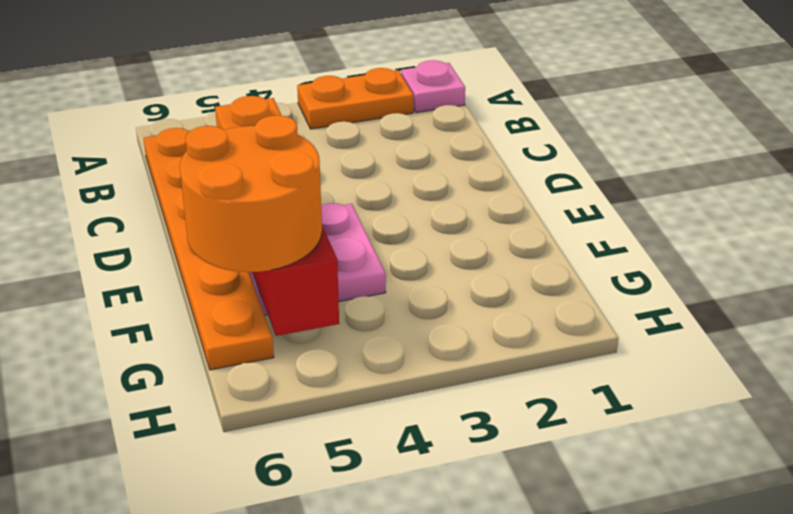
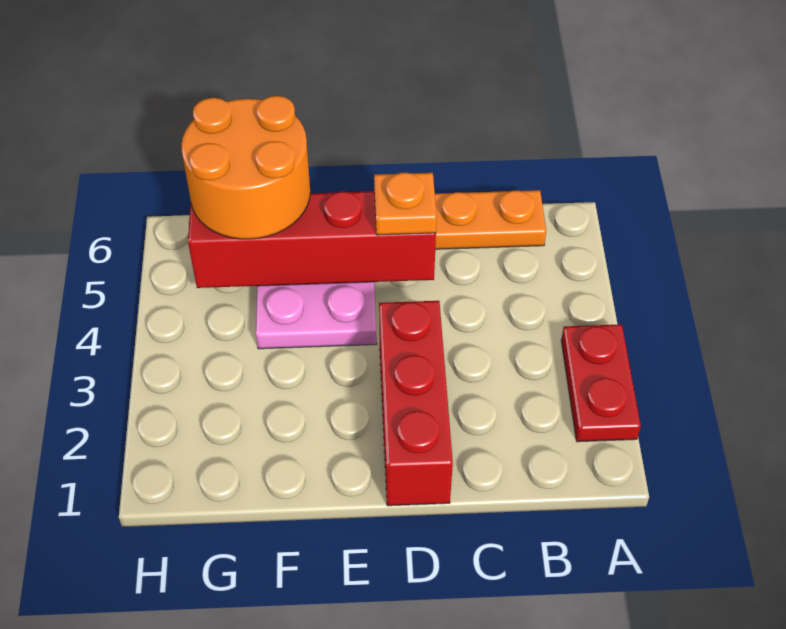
pink plate A1 level 1 -> none
orange plate A2:A3 level 1 -> red plate A2:A3 level 1
none -> red brick D1:D3 level 1

